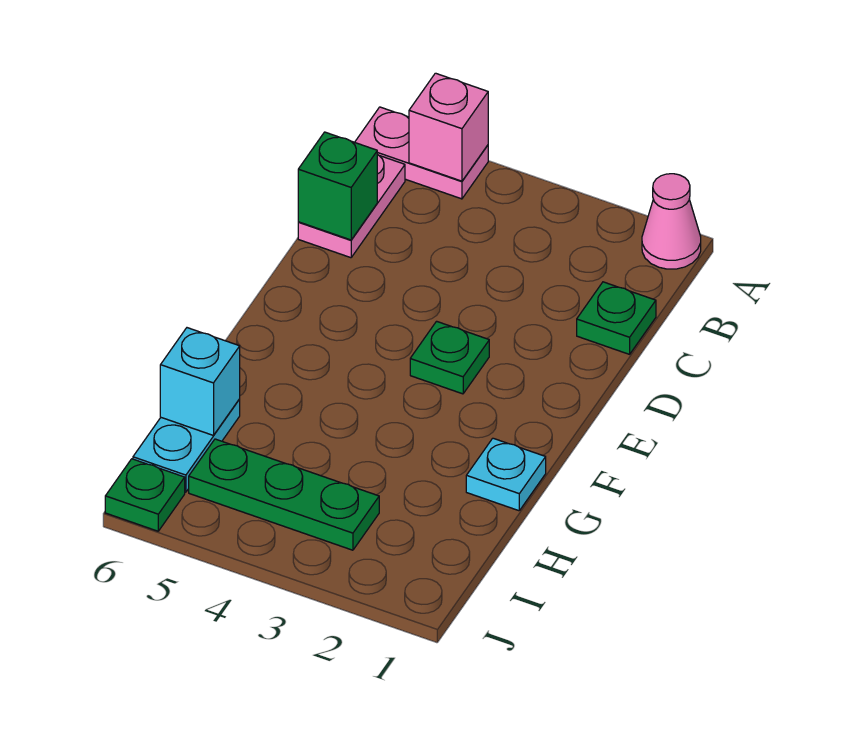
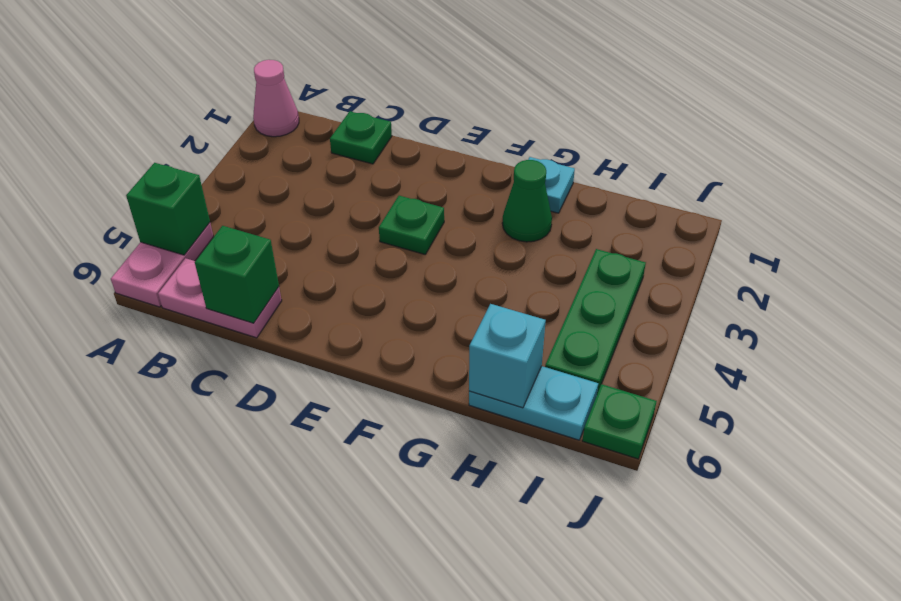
pink brick A5 level 2 -> green brick A5 level 2
none -> green cone G2 level 1

